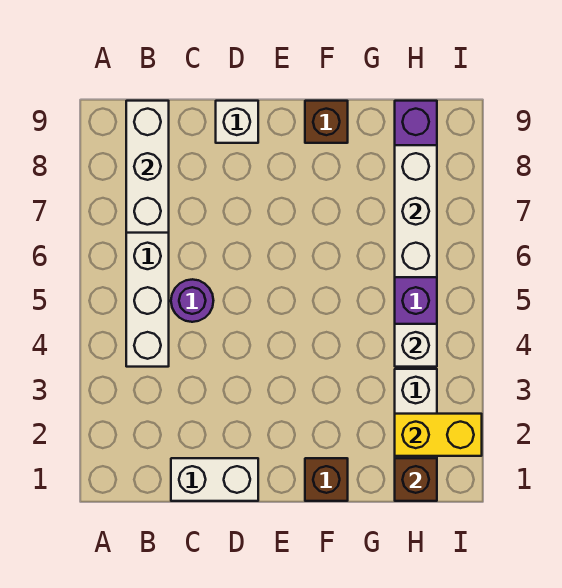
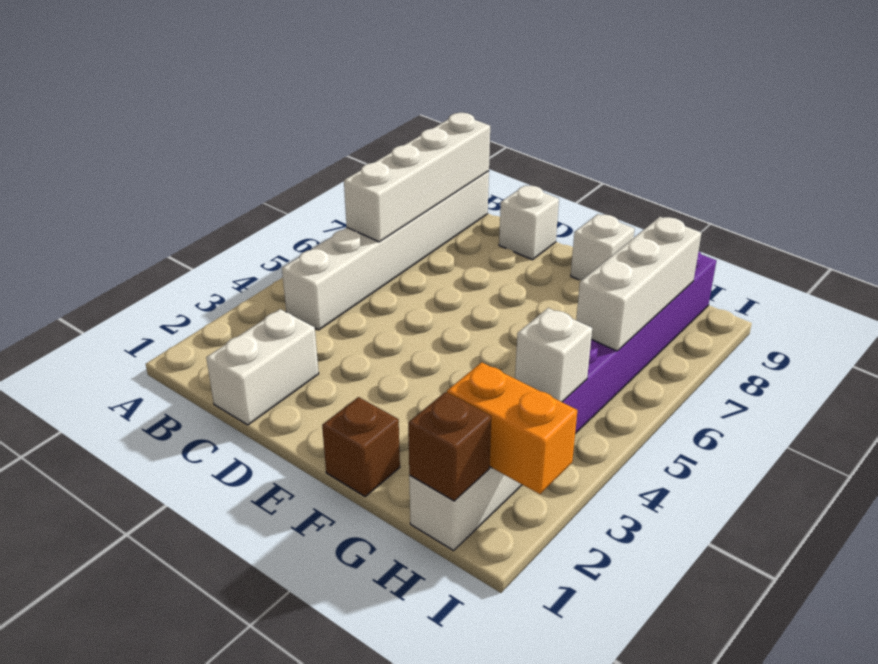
white brick B7:B9 level 2 -> white brick B6:B9 level 2
white brick C1:D1 level 1 -> white brick C1:C2 level 1
purple round brick C5 level 1 -> none
brown brick F9 level 1 -> white brick F9 level 1
yellow brick H2:I2 level 2 -> orange brick H2:I2 level 2

